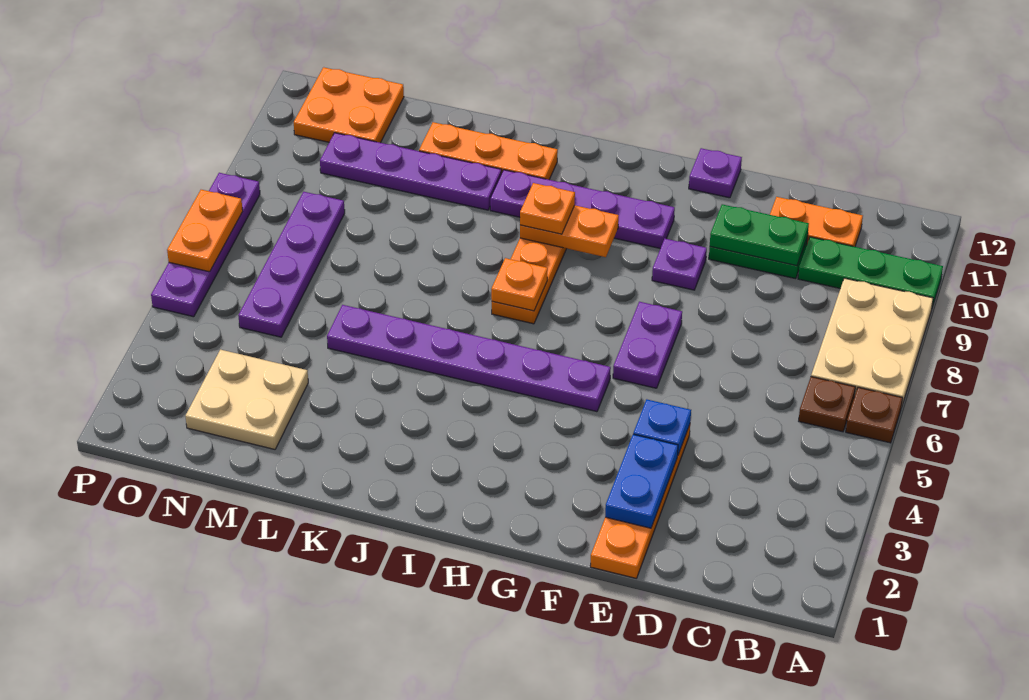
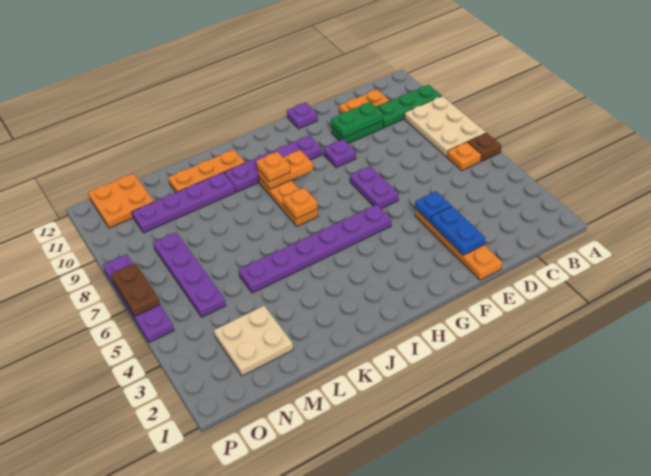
brown plate B6 level 1 -> orange plate B6 level 1
orange plate P6:P7 level 2 -> brown plate P6:P7 level 2

